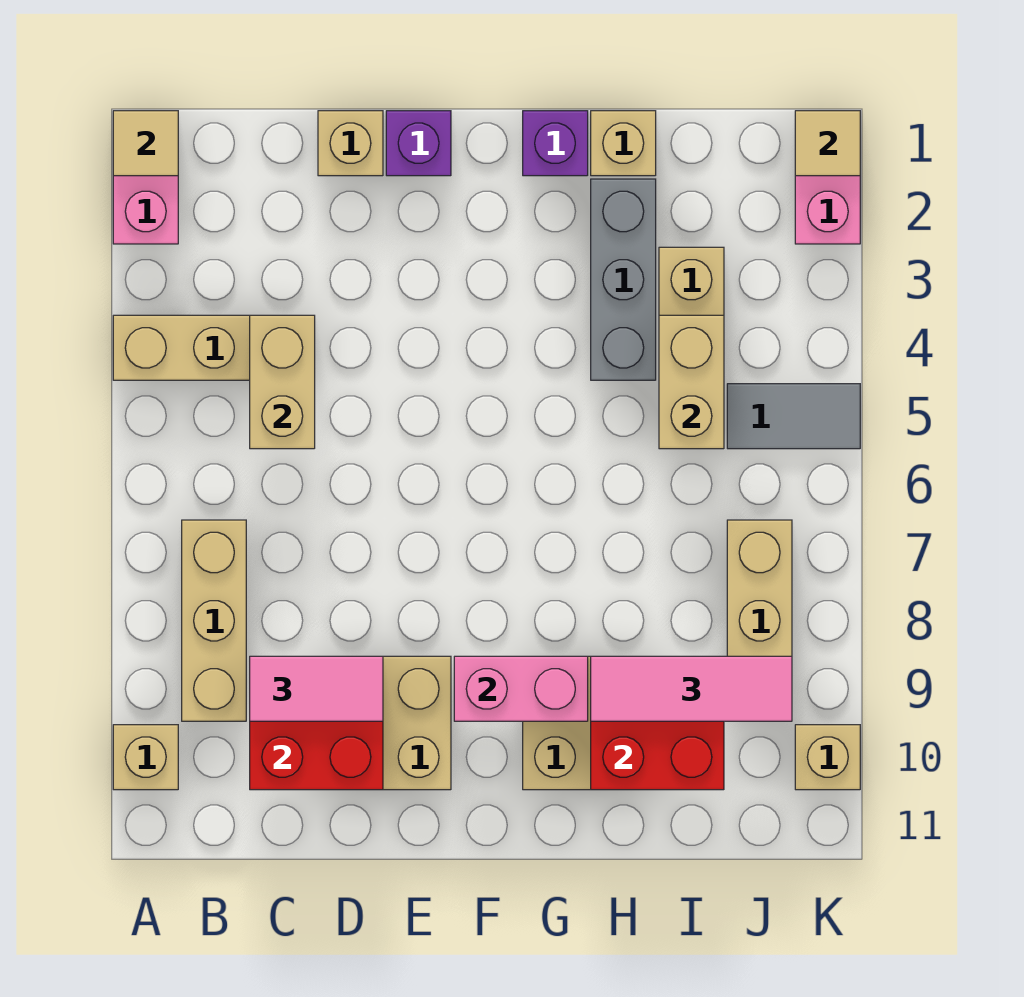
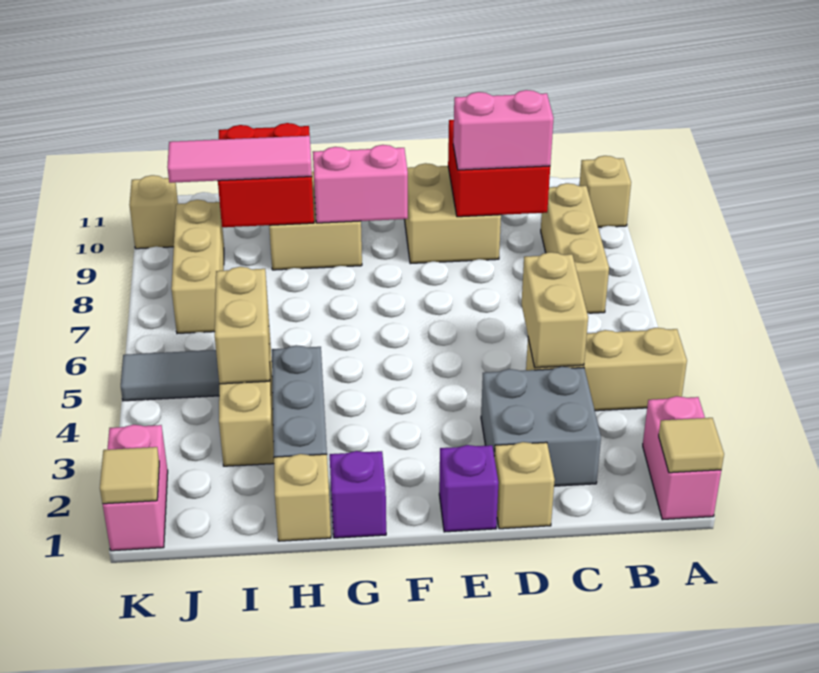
none -> grey brick C2:D3 level 1
pink tile C9:D9 level 3 -> pink brick C9:D9 level 3

